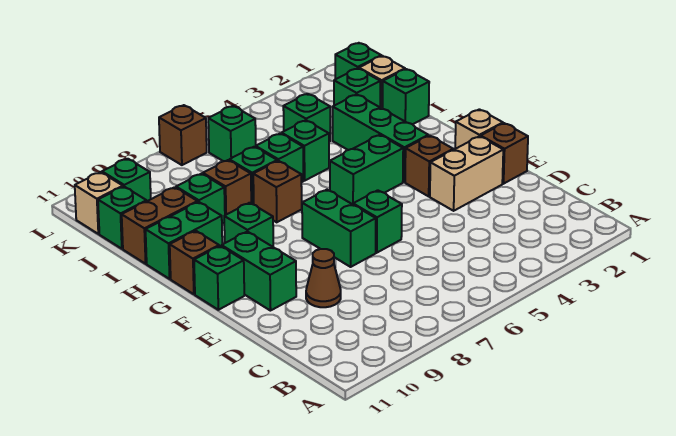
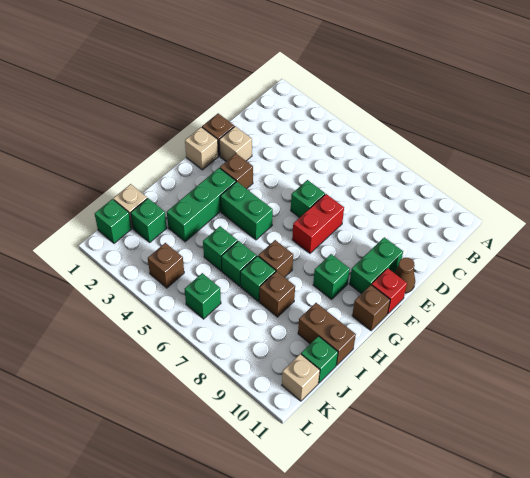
brown cone D9 level 1 -> brown cone E11 level 1
tan brick E2:E3 level 1 -> tan brick E2 level 1
green brick E7:F7 level 1 -> red brick E7:F7 level 1
green brick F11 level 1 -> red brick F11 level 1
green brick H10:H11 level 1 -> none
green brick I1 level 1 -> none
green brick I9 level 1 -> none
green brick J4 level 1 -> none
green brick K10 level 1 -> none
brown brick L7 level 1 -> brown brick K4 level 1

